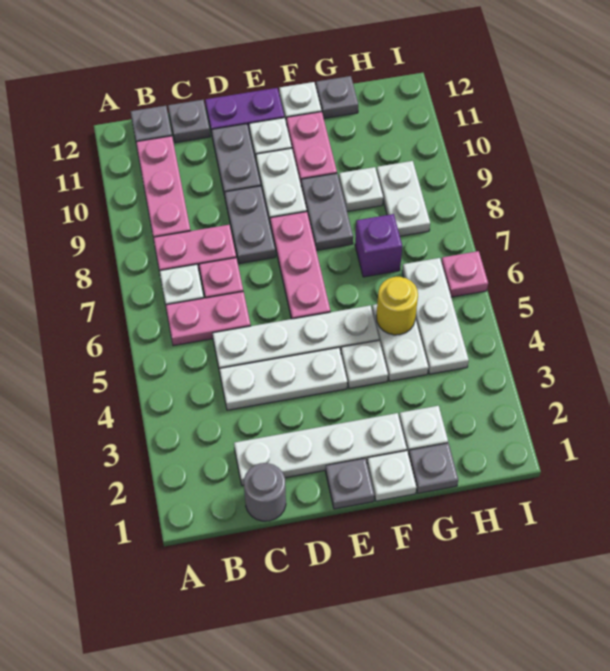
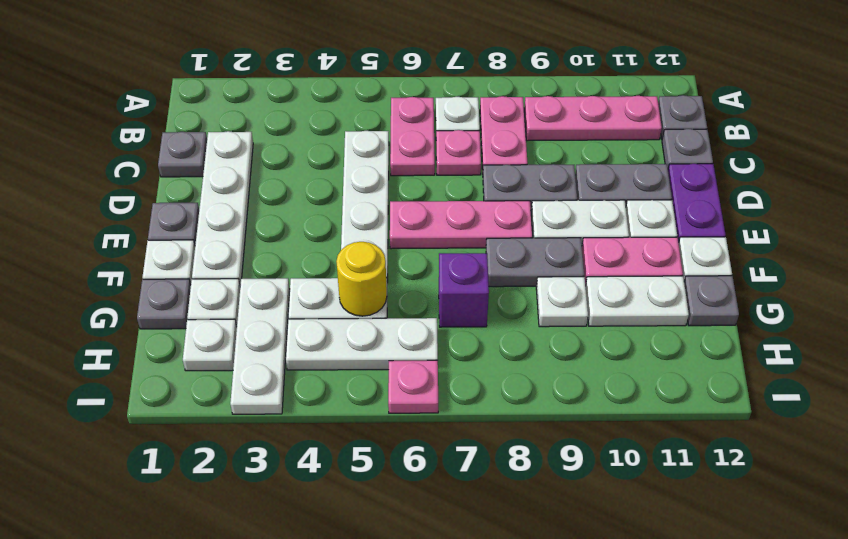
grey round brick C1 level 1 -> grey plate C1 level 1
white plate C4:E4 level 1 -> white plate G3:I3 level 1
white plate F4 level 1 -> white plate H2 level 1
white plate H8:H9 level 1 -> white plate G10:G11 level 1

